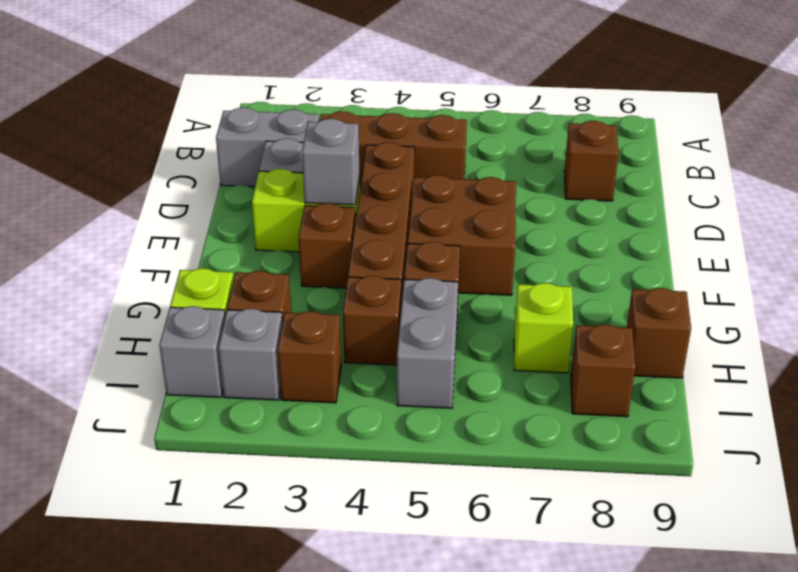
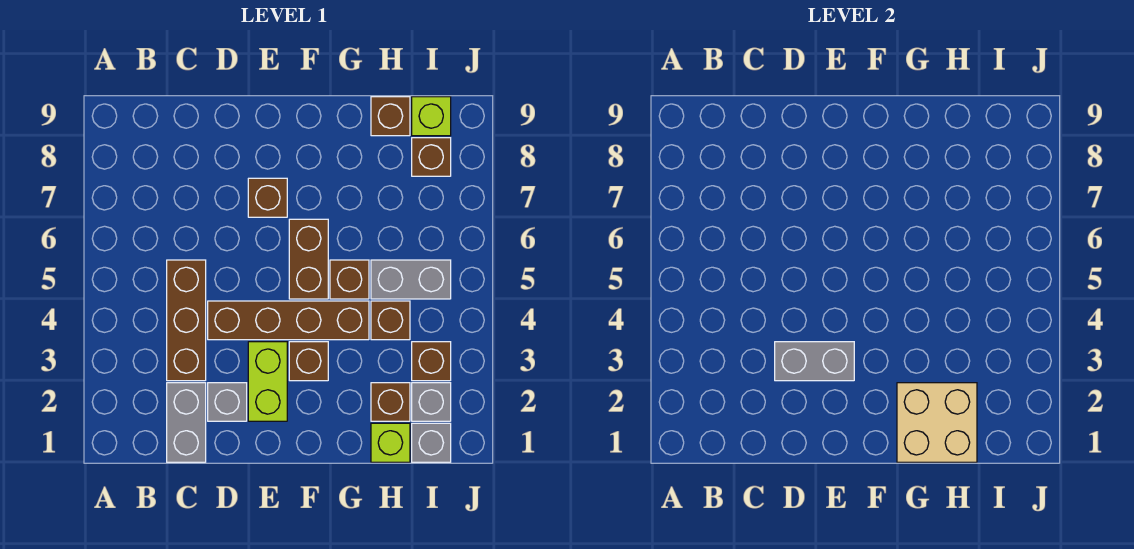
brown brick C8 level 1 -> brown brick E7 level 1
grey brick E3 level 2 -> grey brick D3:E3 level 2
brown brick E5:F6 level 1 -> brown brick F5:F6 level 1
none -> tan brick G1:H2 level 2
lime brick H7 level 1 -> lime brick I9 level 1

